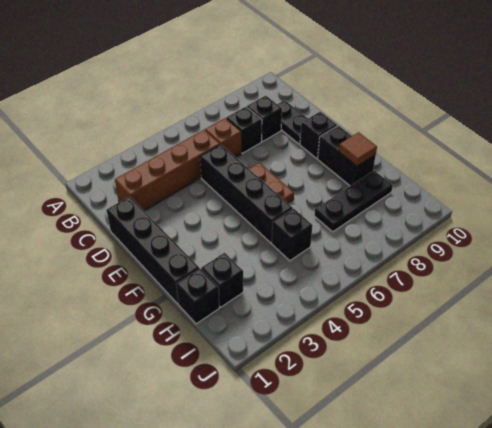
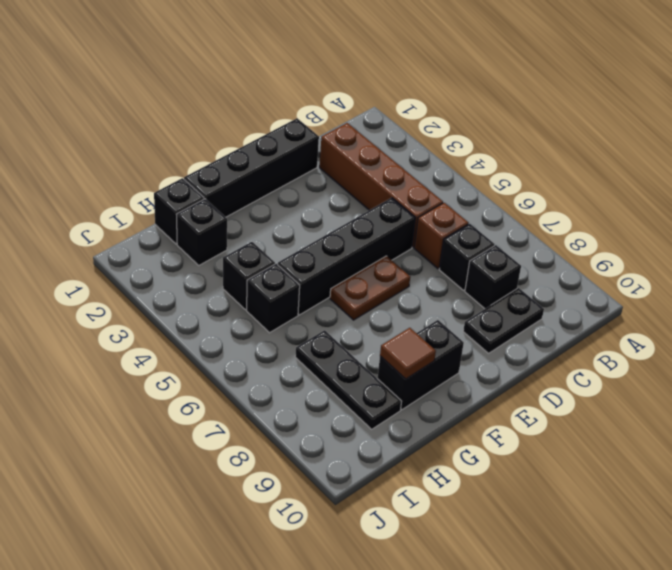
black brick E9 level 1 -> black brick H4 level 1

